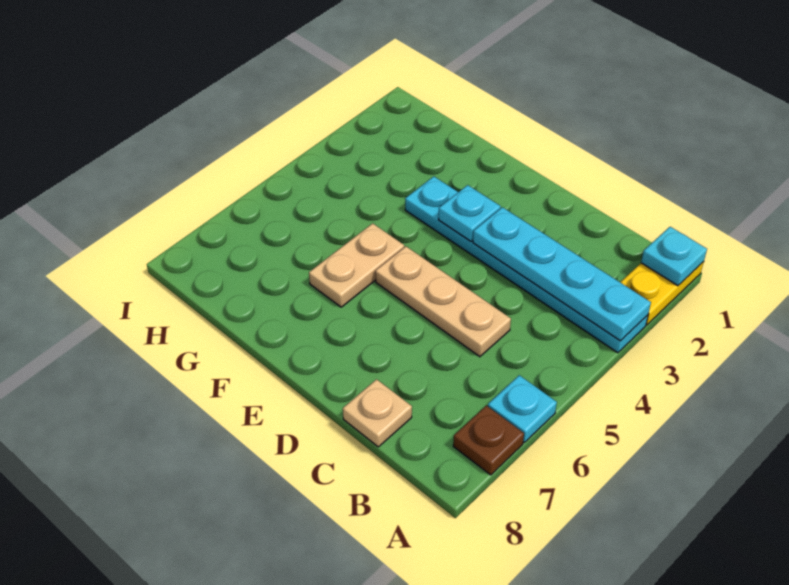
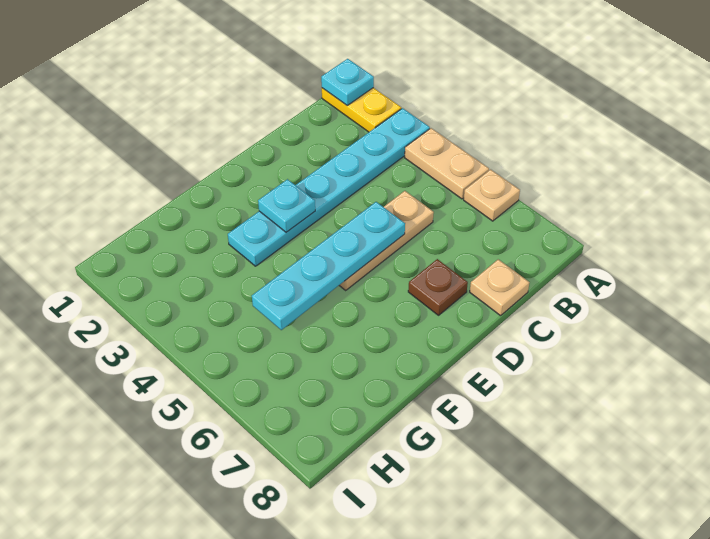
cyan plate A3:D3 level 2 -> cyan plate D5:G5 level 2
cyan plate A6 level 1 -> tan plate A6 level 1
brown plate A7 level 1 -> brown plate D7 level 1
tan plate F5:F6 level 1 -> tan plate A4:A5 level 1

